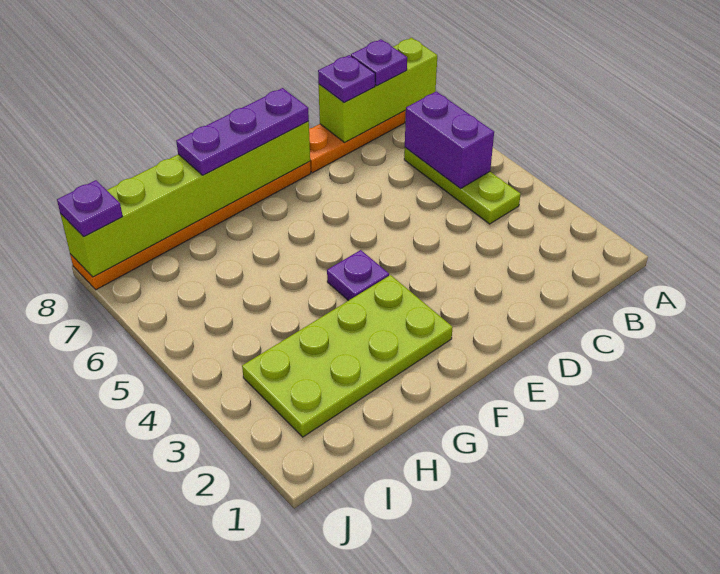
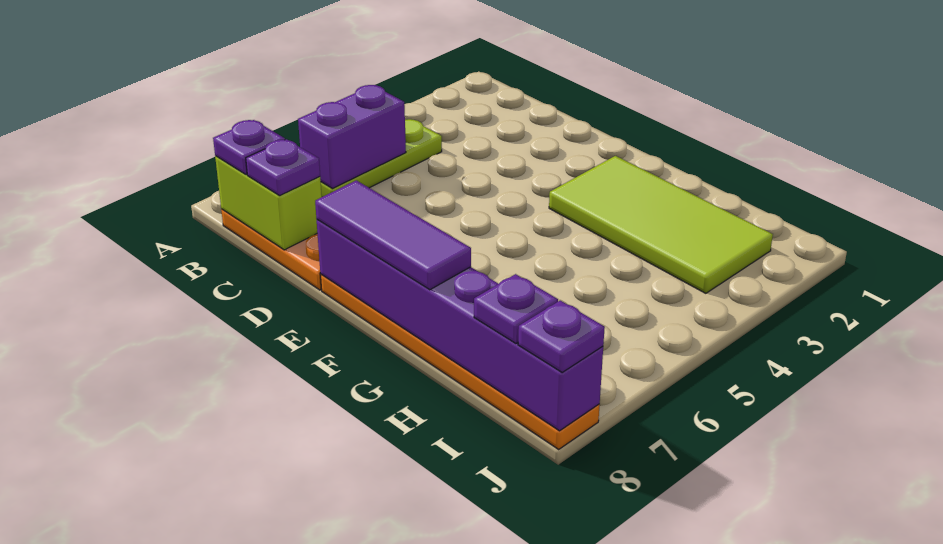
lime brick A8:C8 level 2 -> lime brick B8:C8 level 2
lime brick E8:J8 level 2 -> purple brick E8:J8 level 2
purple plate E8:G8 level 3 -> purple tile E8:G8 level 3
lime plate F2:I3 level 1 -> lime tile F2:I3 level 1
purple plate F4 level 1 -> purple plate I8 level 3

